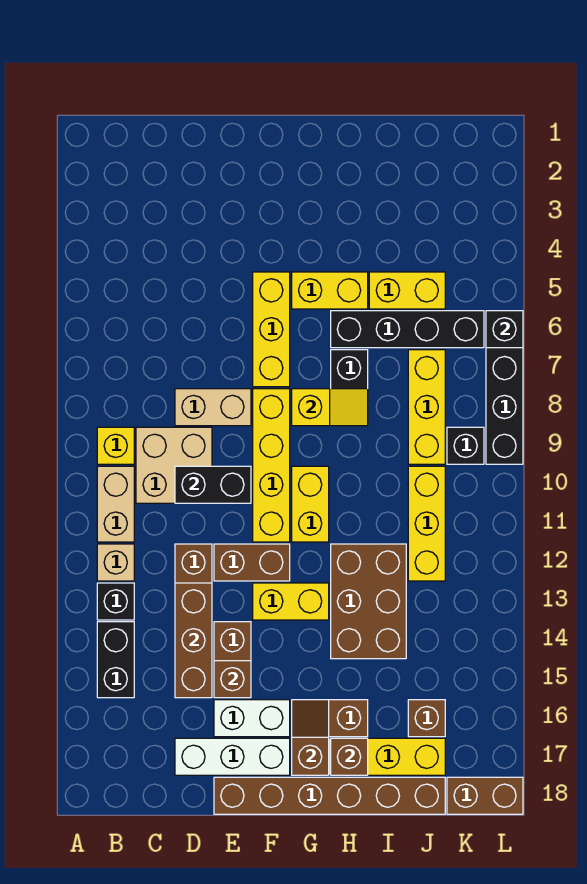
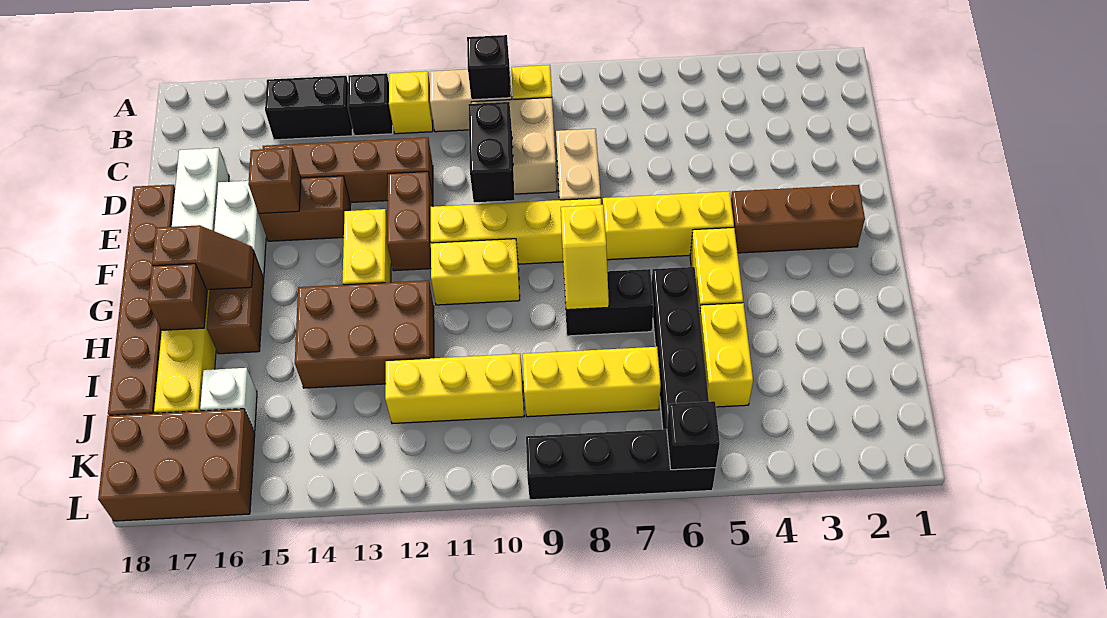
tan brick B12 level 1 -> yellow brick B12 level 1
brown brick D13:D15 level 2 -> brown brick F2:F4 level 1
brown brick J16 level 1 -> white brick J16 level 1
black brick K9 level 1 -> black brick B10 level 2
brown brick K18:L18 level 1 -> brown brick K16:L18 level 1

